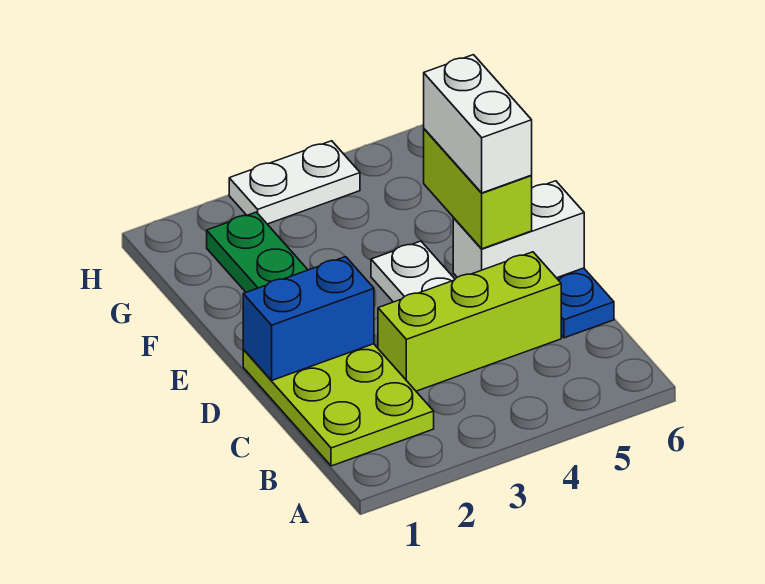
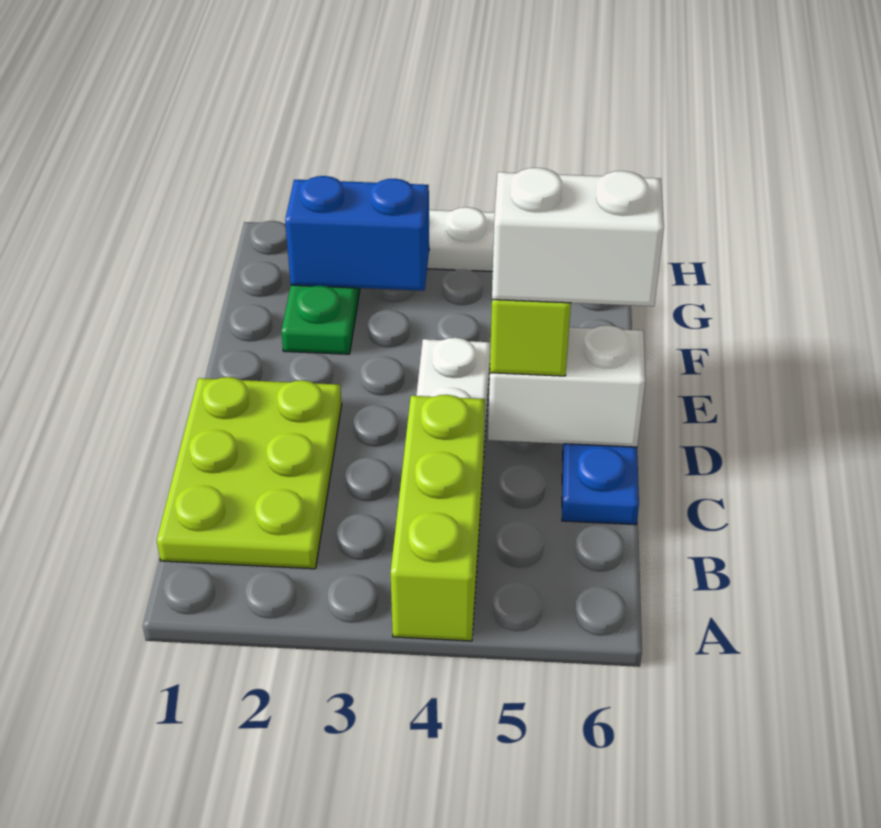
lime brick C3:C5 level 1 -> lime brick A4:C4 level 1
blue brick D1:D2 level 2 -> blue brick G2:G3 level 2
white brick D5:E5 level 4 -> white brick D5:D6 level 4

